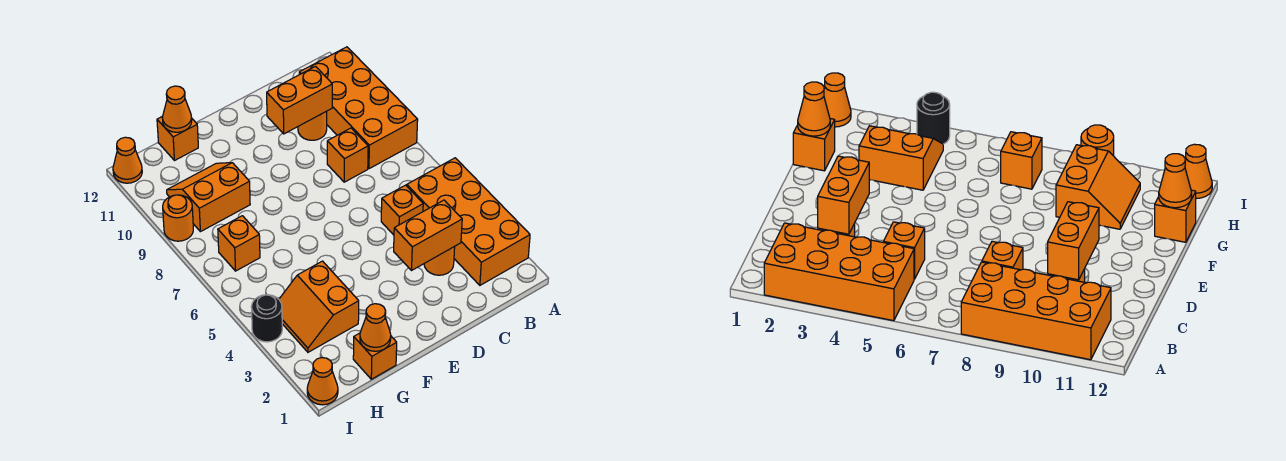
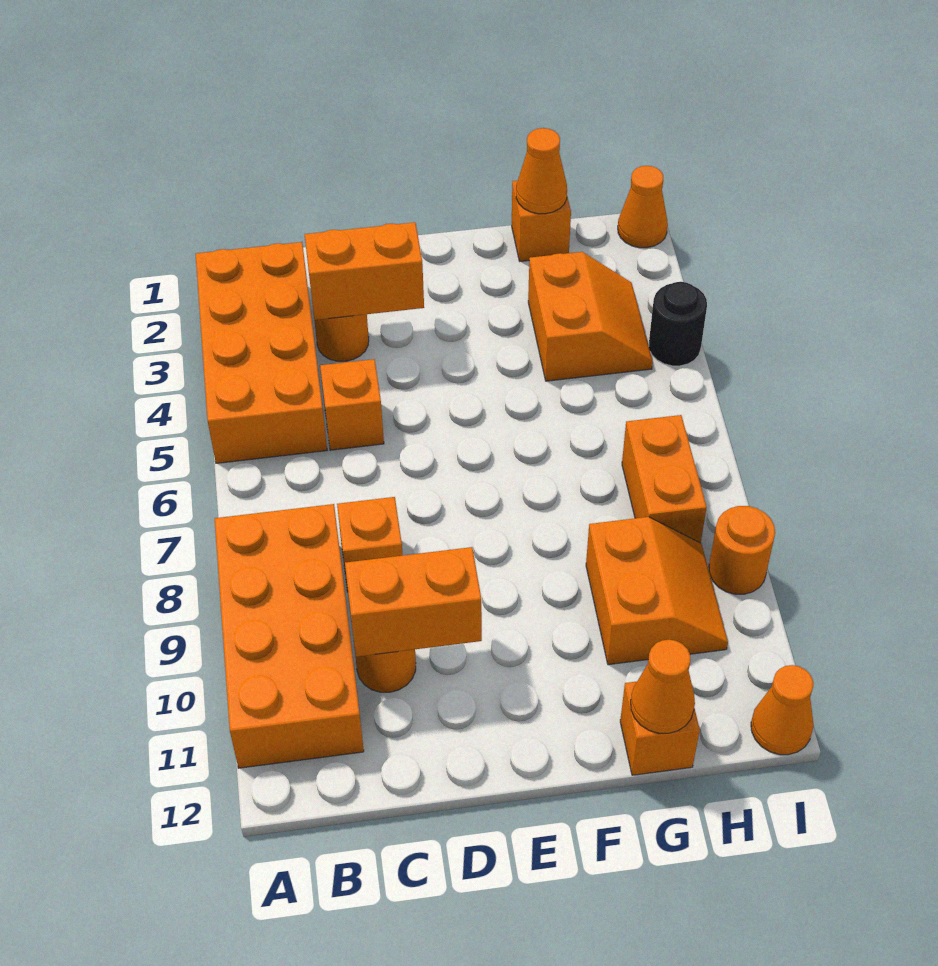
orange slope G9:H10 level 1 top 9 -> orange slope G9:H10 level 1 top G
orange brick H7 level 1 -> orange brick H7:H8 level 1

